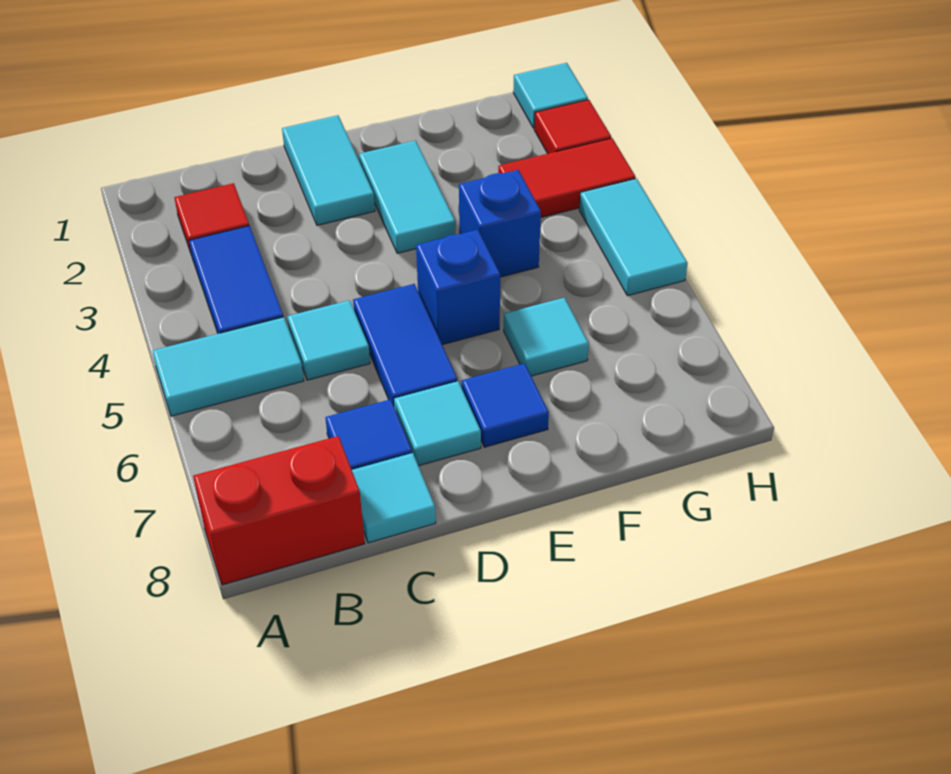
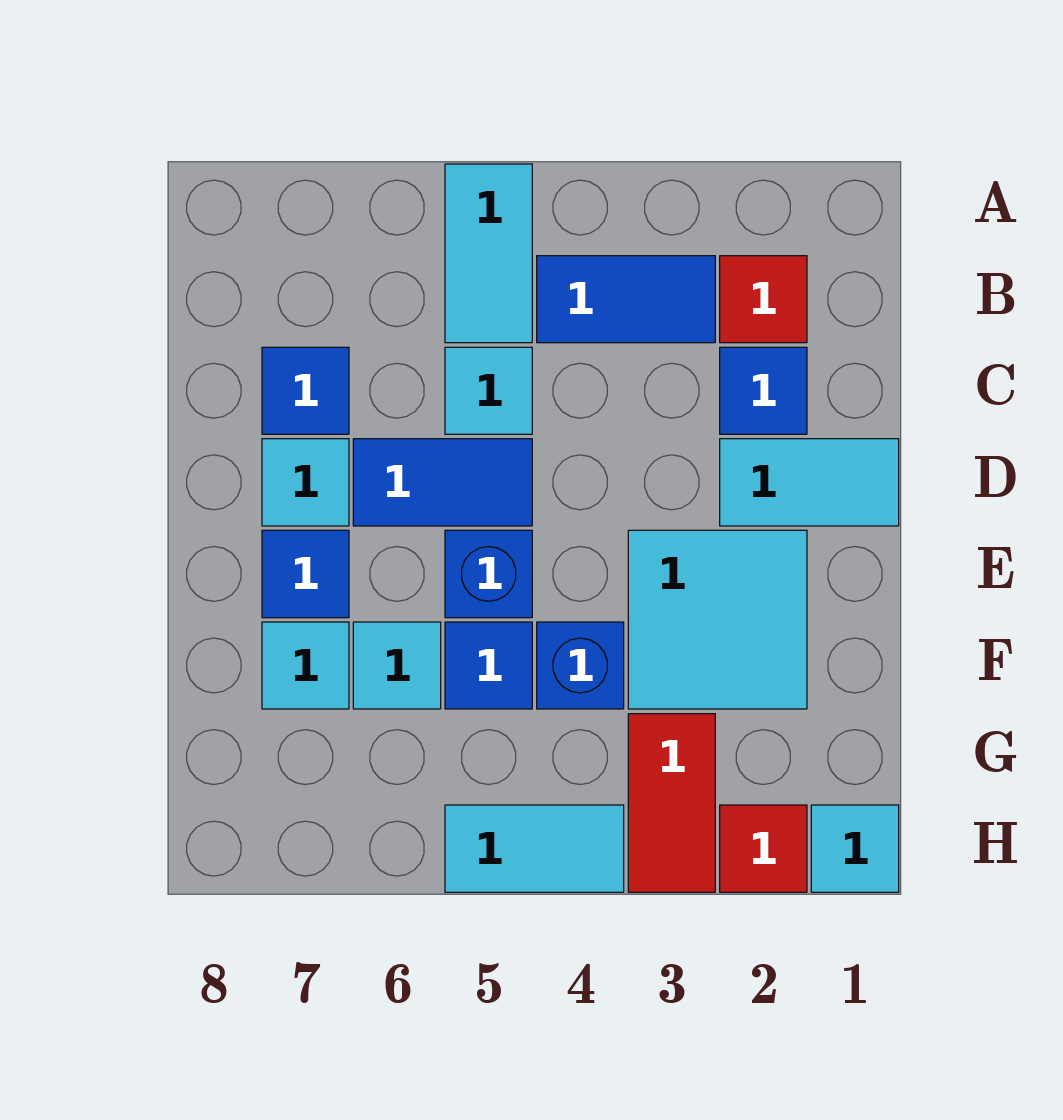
red brick A8:B8 level 1 -> none
none -> blue tile C2 level 1
cyan tile C8 level 1 -> cyan tile F7 level 1
cyan tile E2:E3 level 1 -> cyan tile E2:F3 level 1
none -> blue tile F5 level 1

